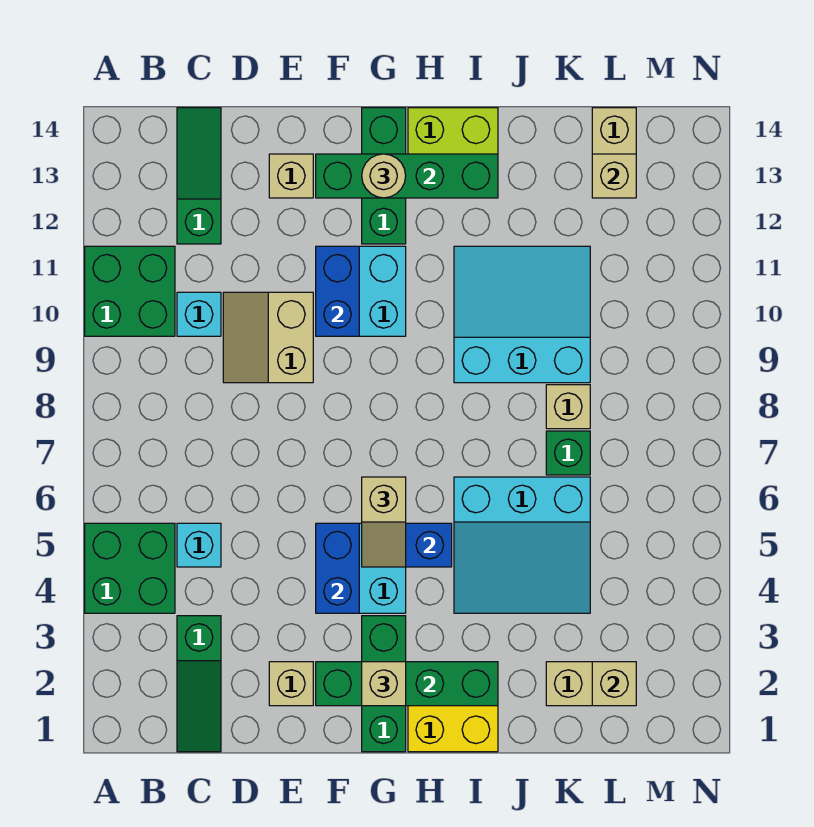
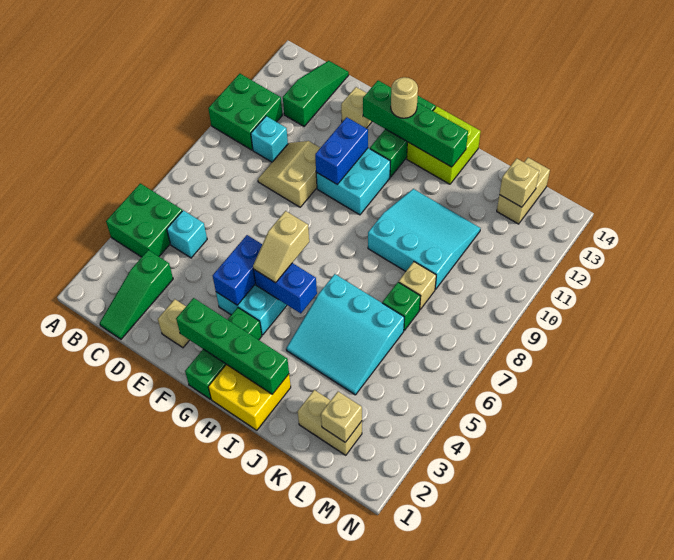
tan brick G2 level 3 -> none

